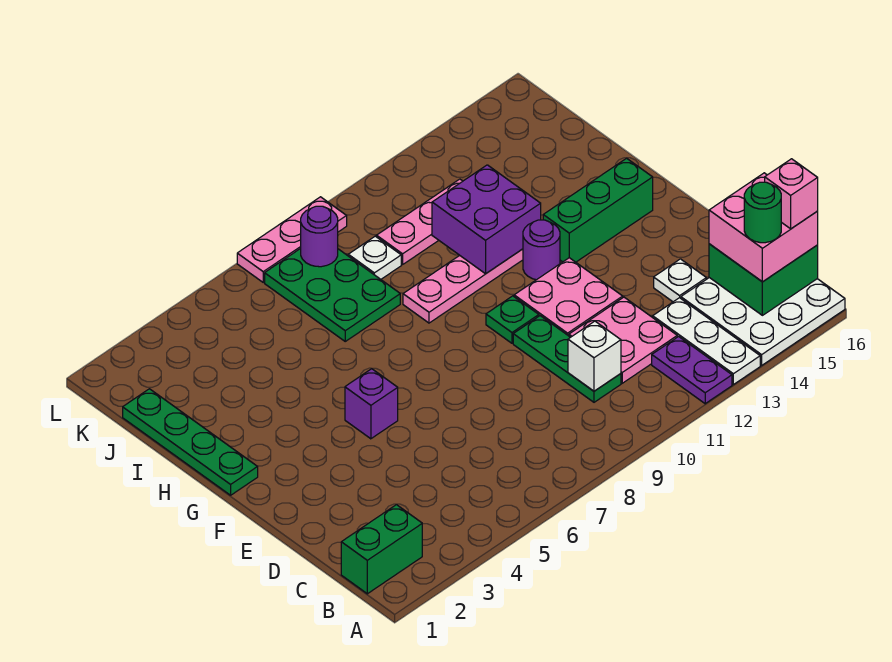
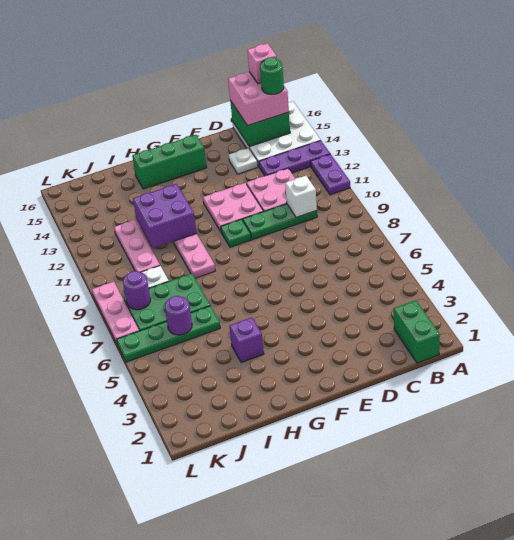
purple plate A12:B12 level 1 -> purple plate A11:A12 level 1
white plate A13:C13 level 1 -> purple plate A13:C13 level 1
purple brick F5 level 1 -> purple brick H4 level 1
green plate G1:J1 level 1 -> green plate I6:L6 level 1
purple round brick G12 level 1 -> purple round brick J6 level 2
green brick G13:G15 level 1 -> green brick F15:H15 level 1

